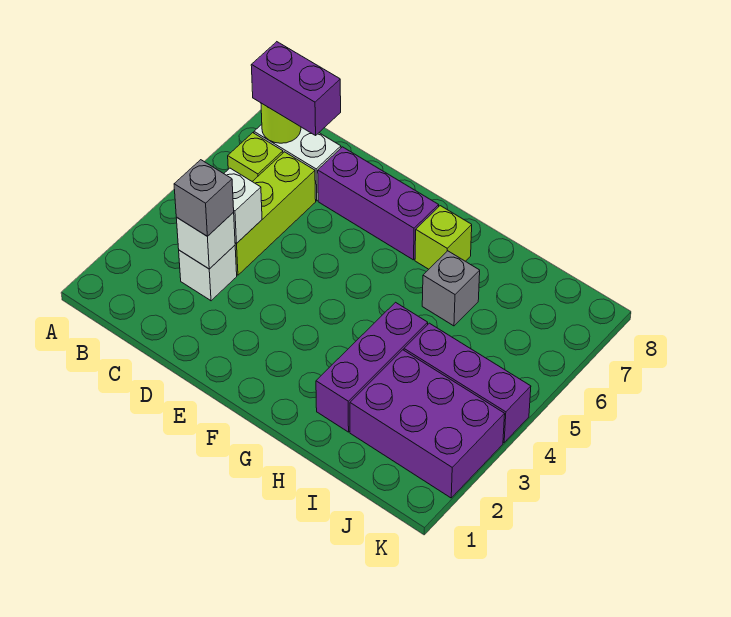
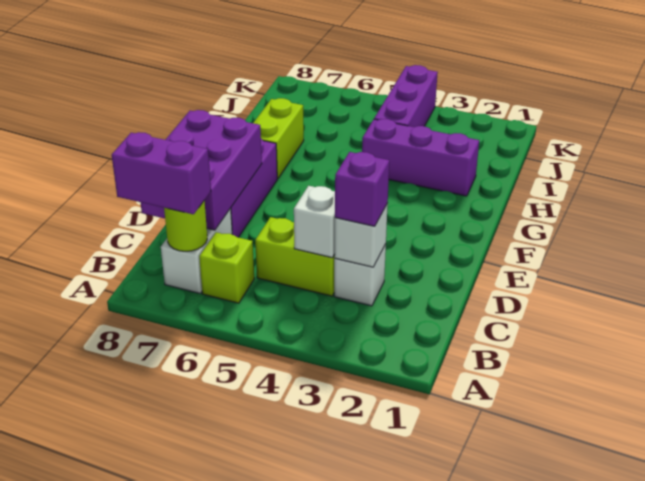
purple brick B7:C7 level 3 -> purple brick B7:B8 level 3
grey brick C3 level 3 -> purple brick C3 level 3
lime brick C4:C6 level 1 -> lime brick C4:C5 level 1
lime brick G7 level 1 -> lime brick G7:H7 level 1
grey brick H6 level 1 -> none
purple brick I2:K3 level 1 -> purple brick C7:E8 level 2

